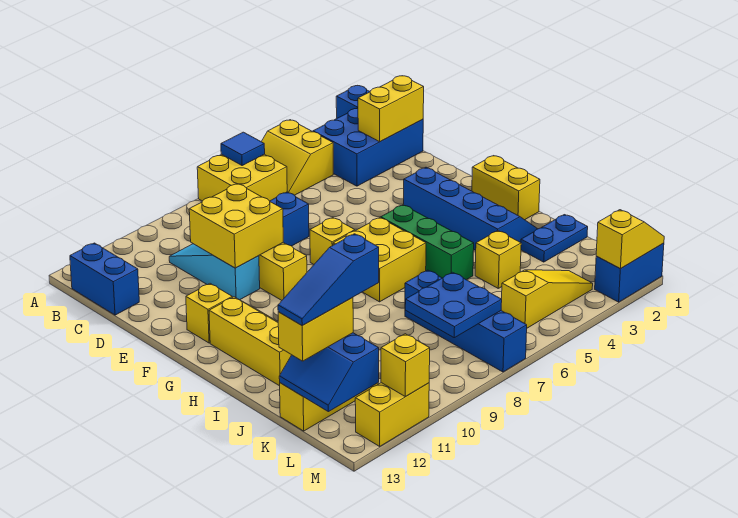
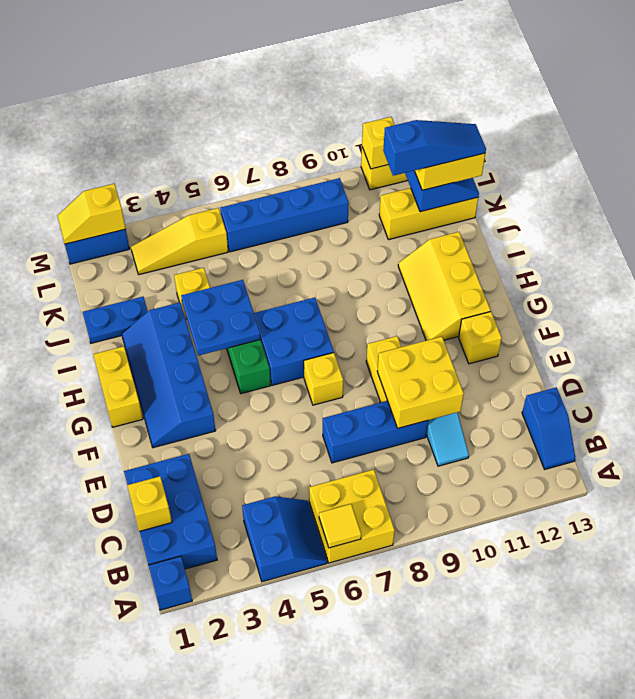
yellow slope A4:B5 level 1 top 4 -> blue slope A4:B5 level 1 top 4
blue tile A6 level 2 -> yellow tile A6 level 2
blue brick B1:C3 level 1 -> blue brick B1:D2 level 1
blue brick B13:C13 level 1 -> blue slope B13:C13 level 1 top C
yellow brick C1:C2 level 2 -> yellow brick C1 level 2
yellow brick G6:H7 level 1 -> blue brick G6:H7 level 1
blue brick J7:M7 level 1 -> blue brick L6:L9 level 1
blue plate K7:L8 level 2 -> blue plate H4:I5 level 2

